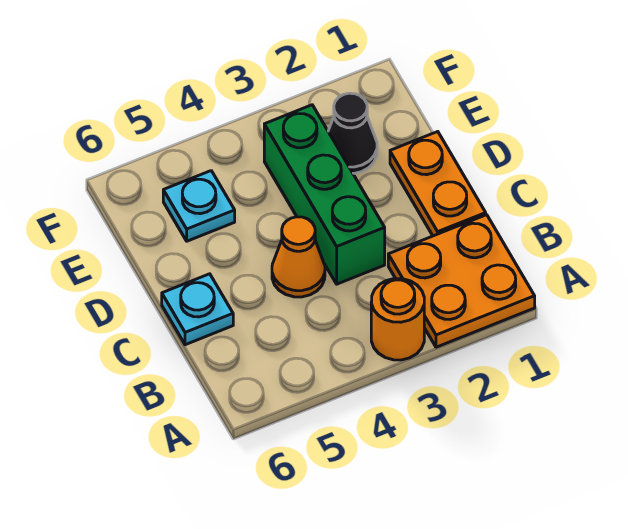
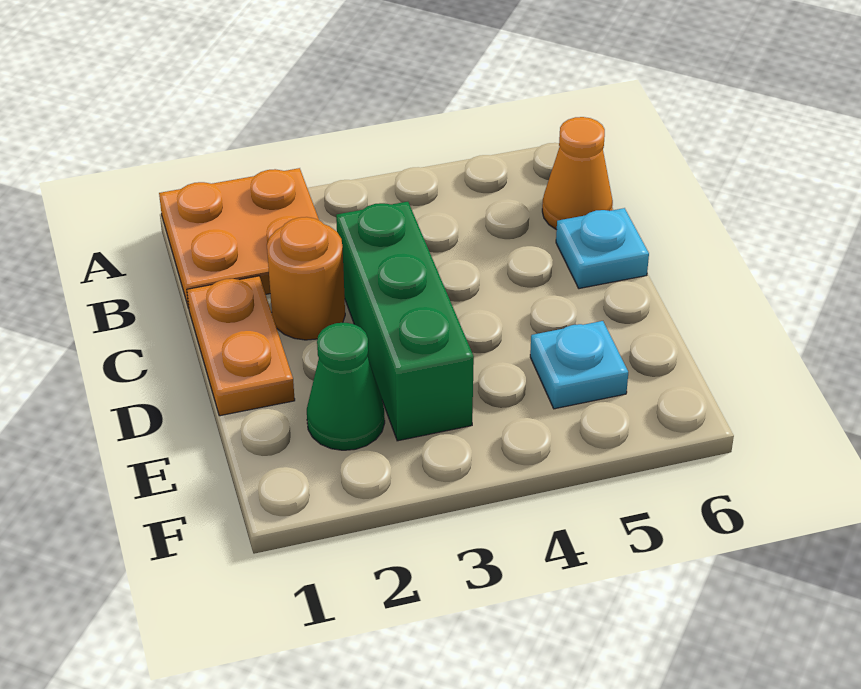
orange round brick A3 level 1 -> orange round brick C2 level 1
orange cone C4 level 1 -> orange cone B6 level 1
black cone E2 level 1 -> green cone E2 level 1

